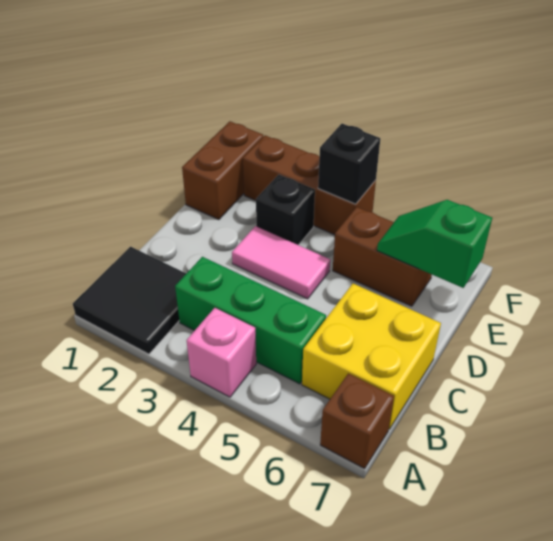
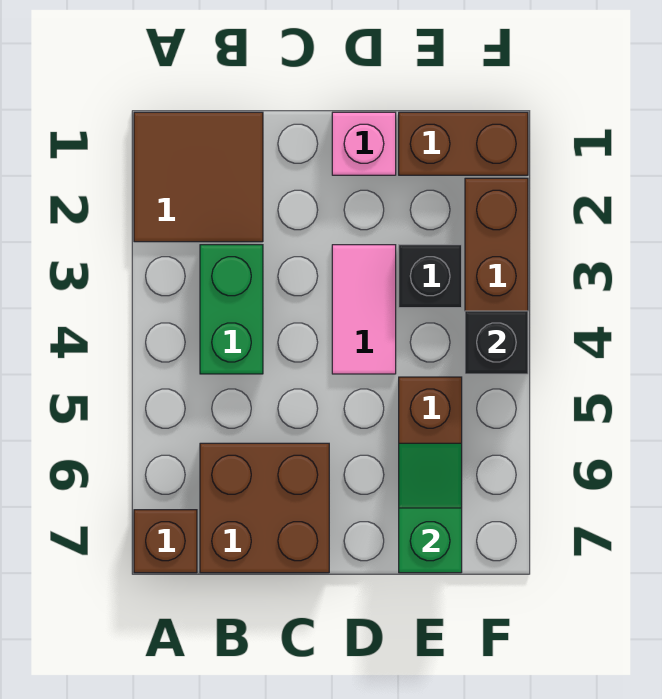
black tile A1:B2 level 1 -> brown tile A1:B2 level 1
pink brick A4 level 1 -> pink brick D1 level 1
green brick B3:B5 level 1 -> green brick B3:B4 level 1
yellow brick B6:C7 level 1 -> brown brick B6:C7 level 1

